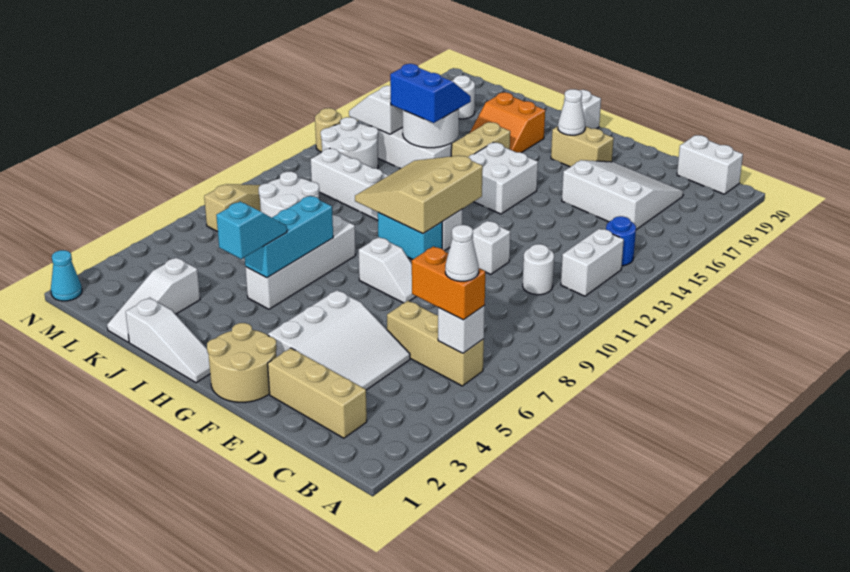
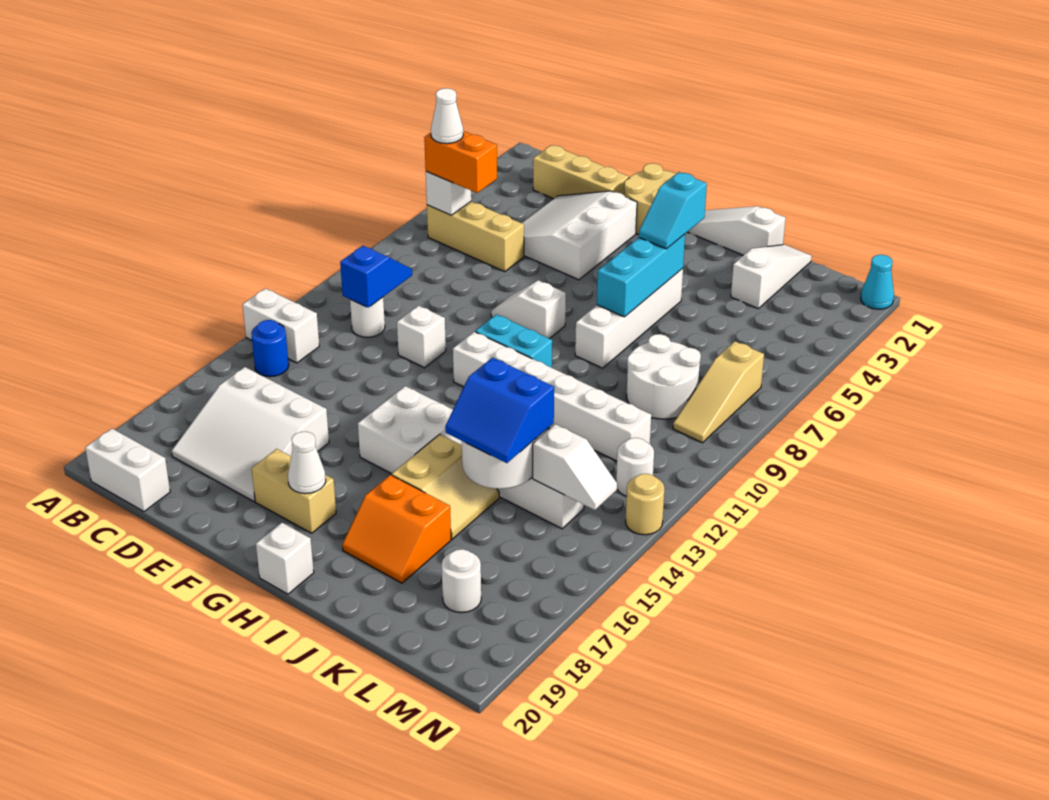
white brick B12:B13 level 1 -> white brick A13:B13 level 1
none -> blue slope C10:C11 level 2 top 11
tan slope G10:I12 level 2 top G -> none
orange slope I17:J18 level 1 top 18 -> orange slope I17:J18 level 1 top 17
white round brick L12:M13 level 1 -> white round brick M12 level 1

